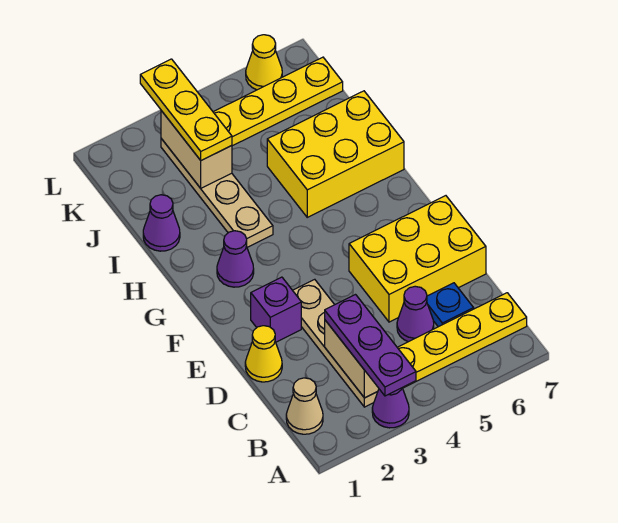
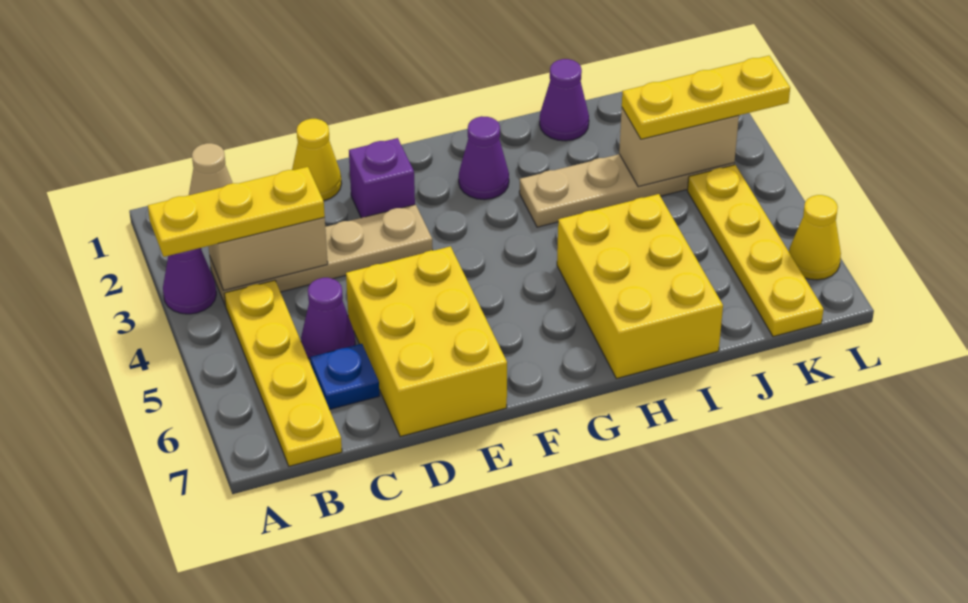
purple plate A3:C3 level 3 -> yellow plate A3:C3 level 3

